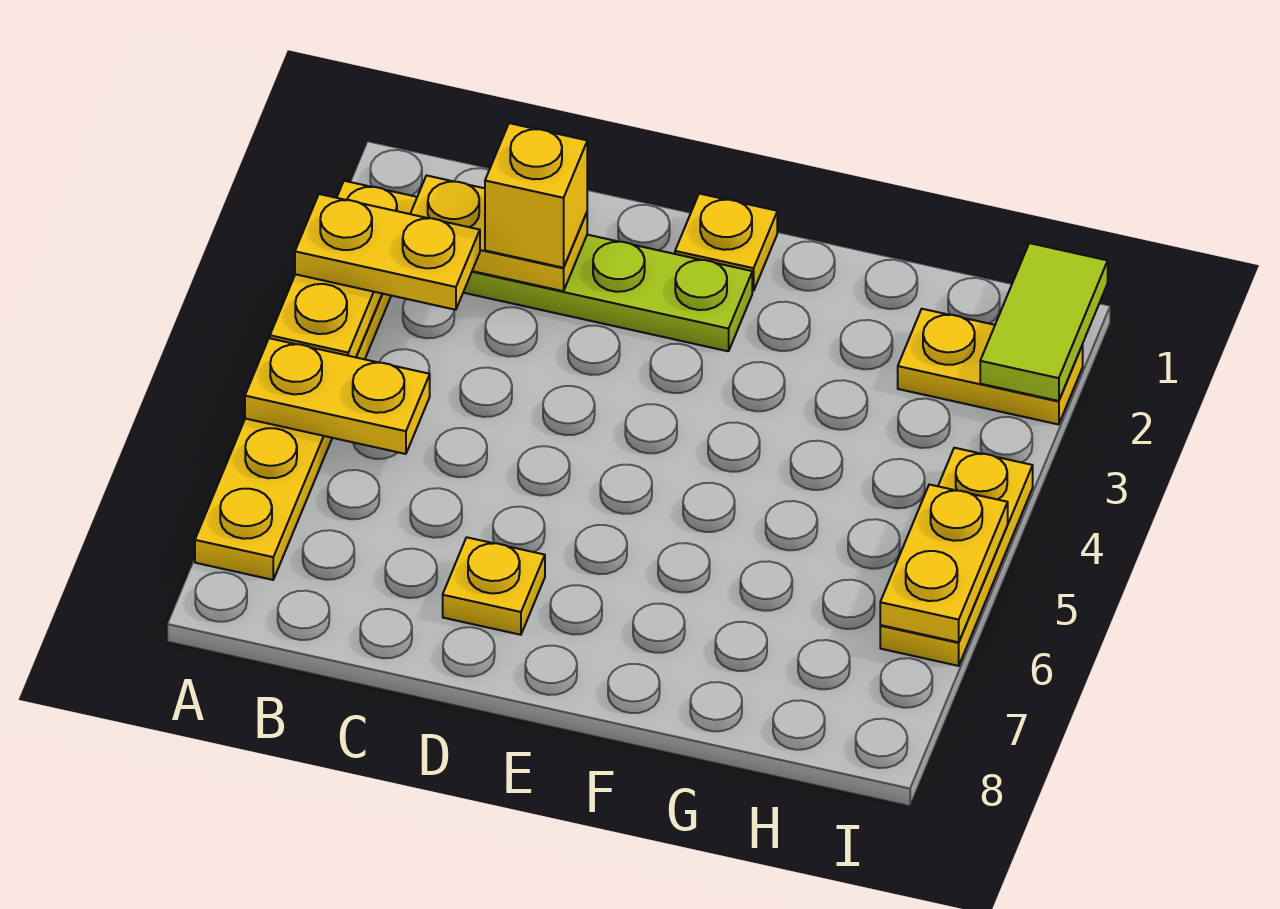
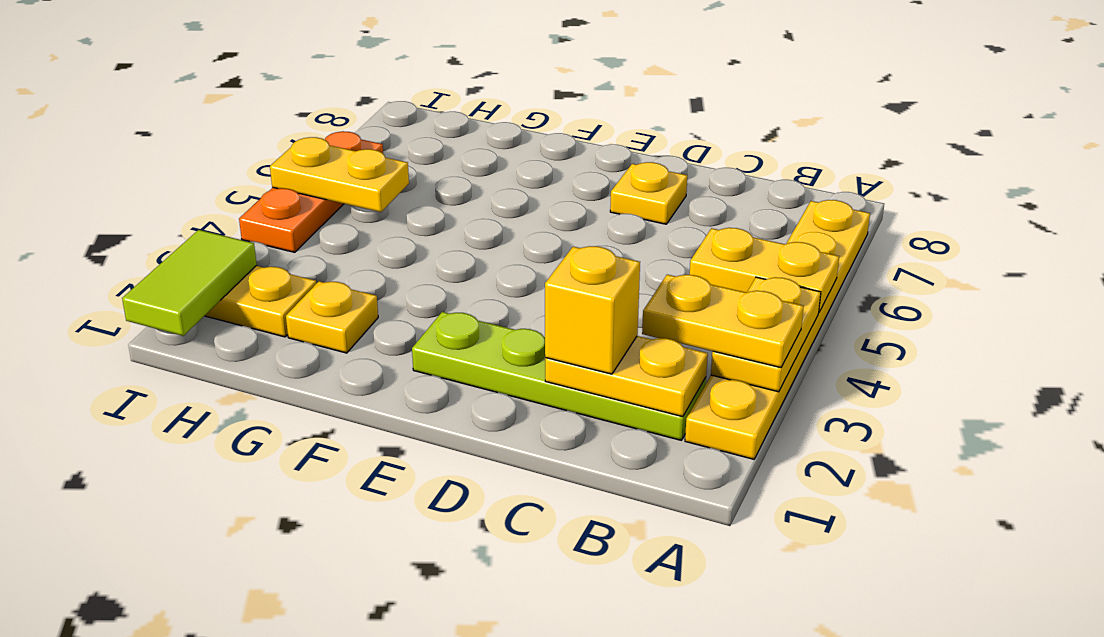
yellow plate E1 level 1 -> yellow plate G2 level 1
yellow plate I4:I6 level 1 -> orange plate I4:I6 level 1
yellow plate I5:I6 level 2 -> yellow plate H5:I5 level 2

